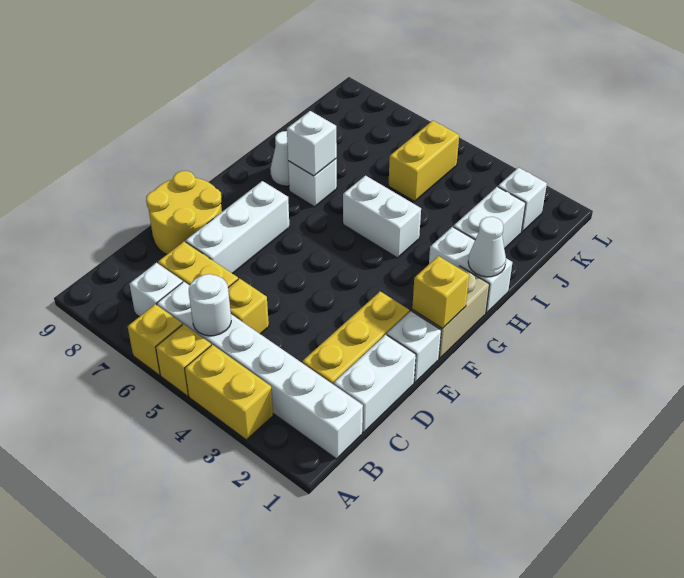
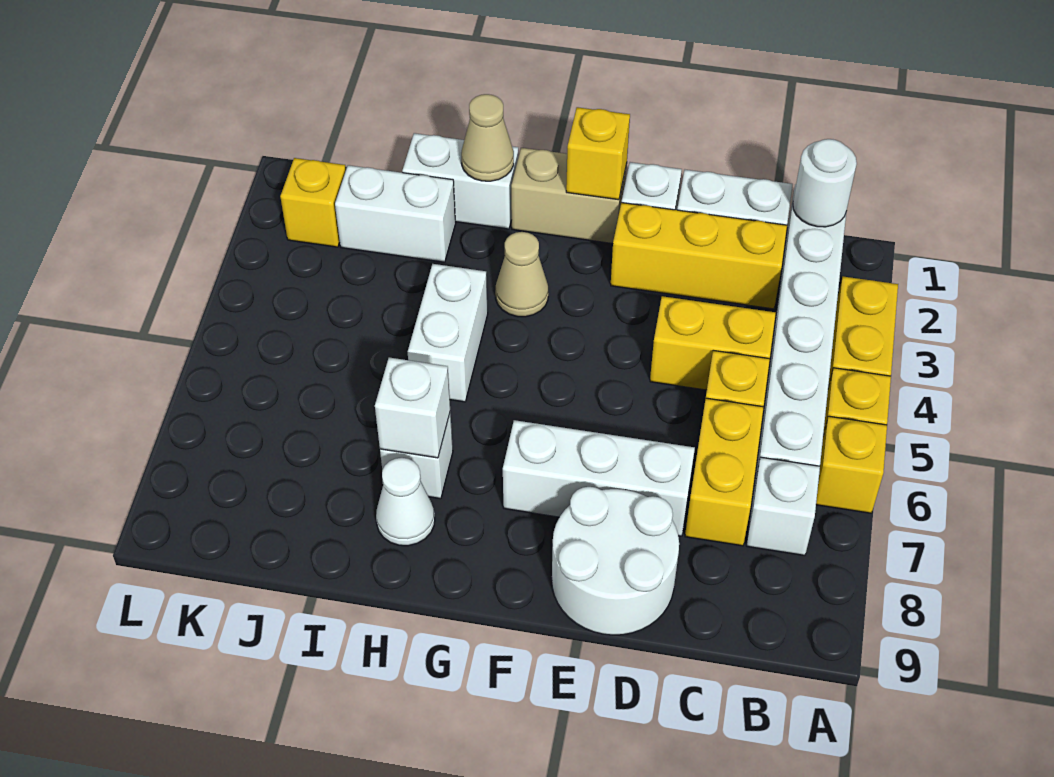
white round brick B5 level 2 -> white round brick B1 level 2
yellow round brick D8:E9 level 1 -> white round brick D8:E9 level 1
none -> tan cone G3 level 1
white brick H1:H2 level 1 -> white brick H1:I1 level 1
white cone H1 level 2 -> tan cone H1 level 2
yellow brick J5:K5 level 1 -> yellow brick C4:D4 level 1
white brick K2 level 1 -> yellow brick K2 level 1

